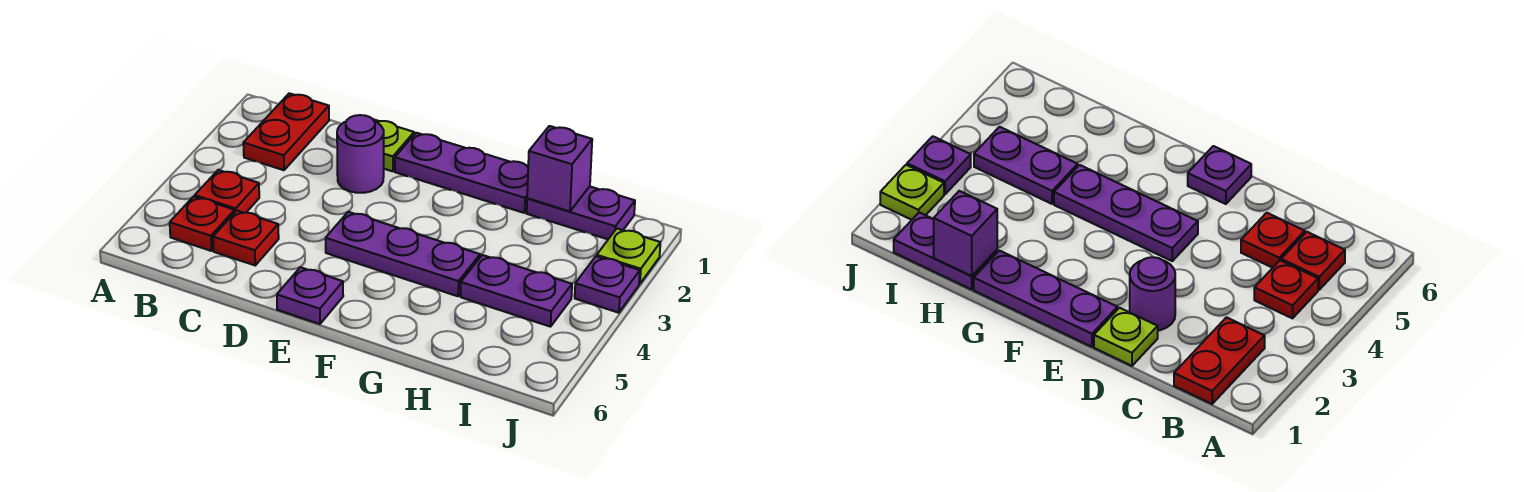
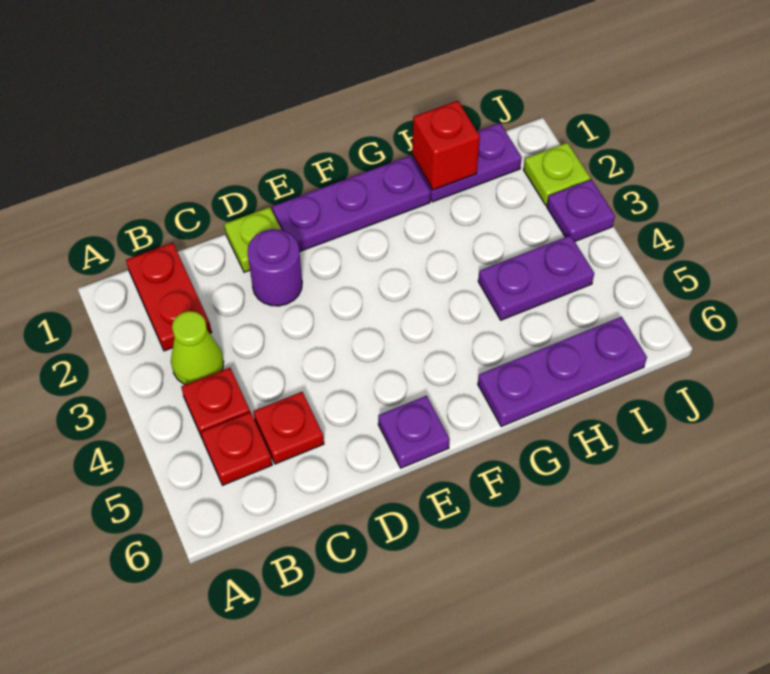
none -> lime cone B3 level 1
purple plate E4:G4 level 1 -> purple plate G6:I6 level 1
purple brick H1 level 2 -> red brick H1 level 2

